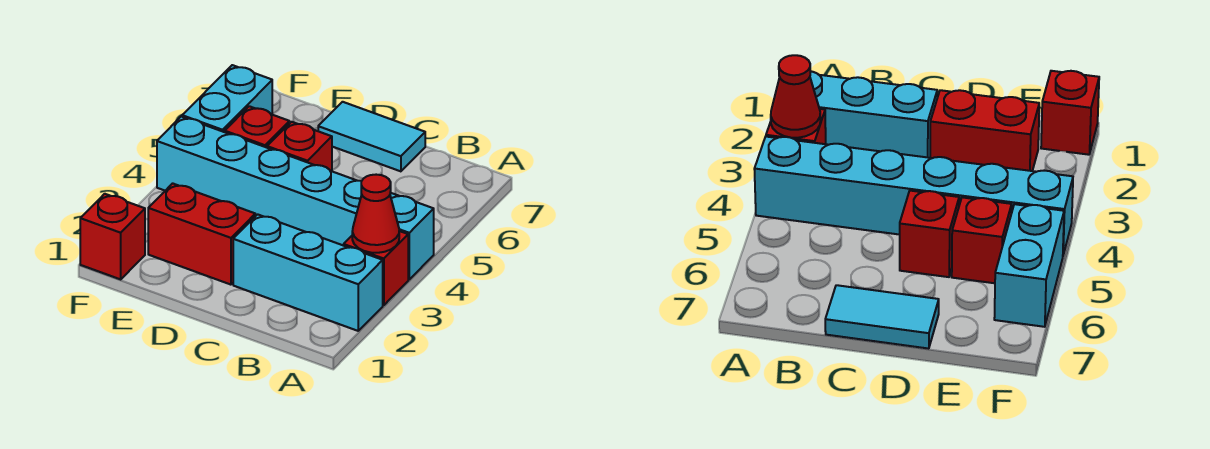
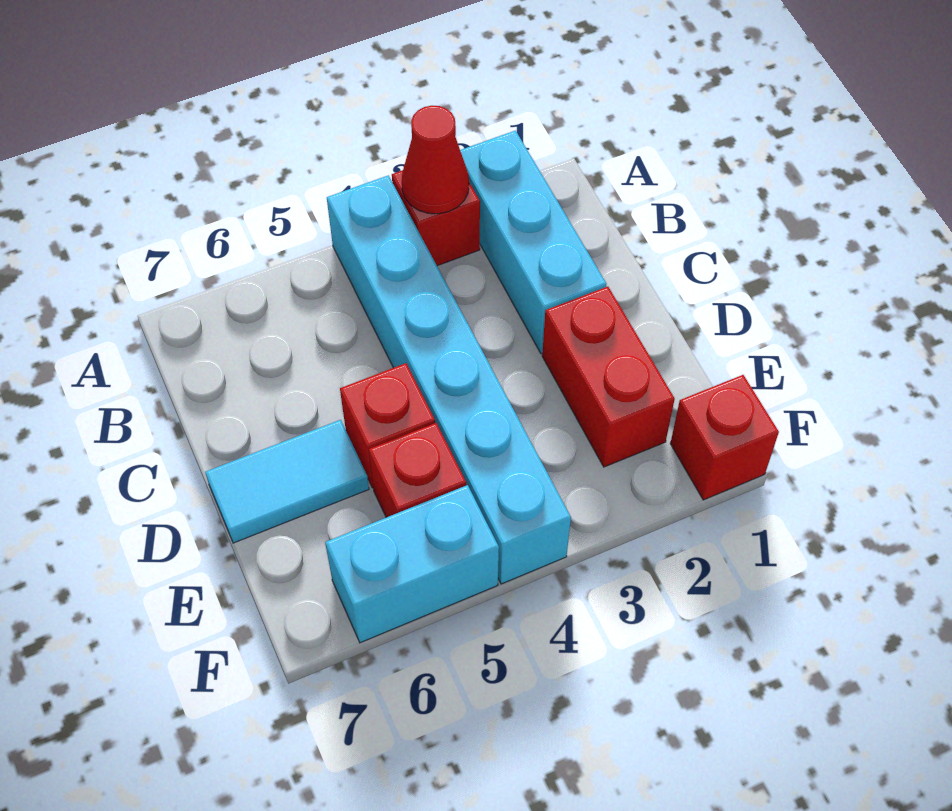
cyan tile C7:D7 level 1 -> cyan tile D6:D7 level 1

